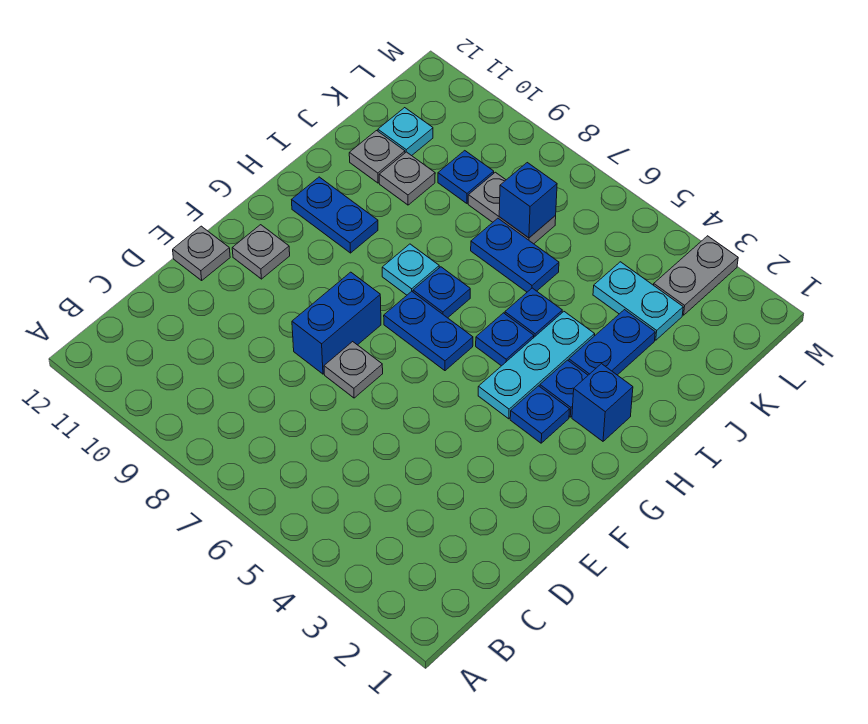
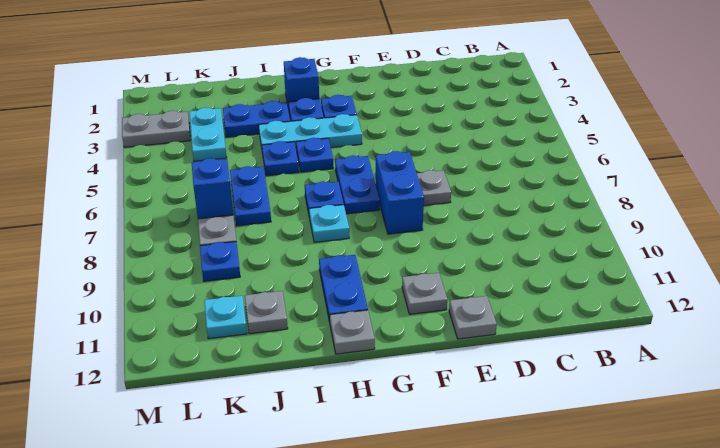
blue brick E8:F8 level 1 -> blue brick F7:F8 level 1
grey plate J10 level 1 -> grey plate H12 level 1

